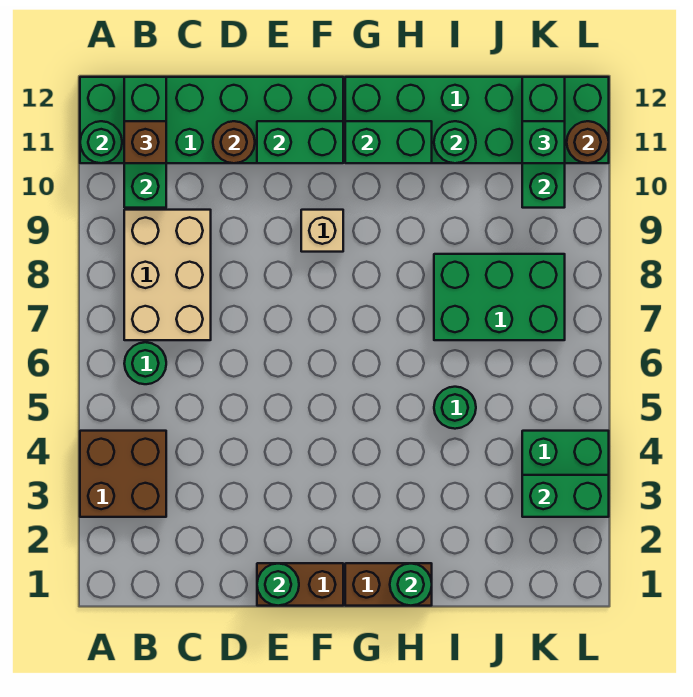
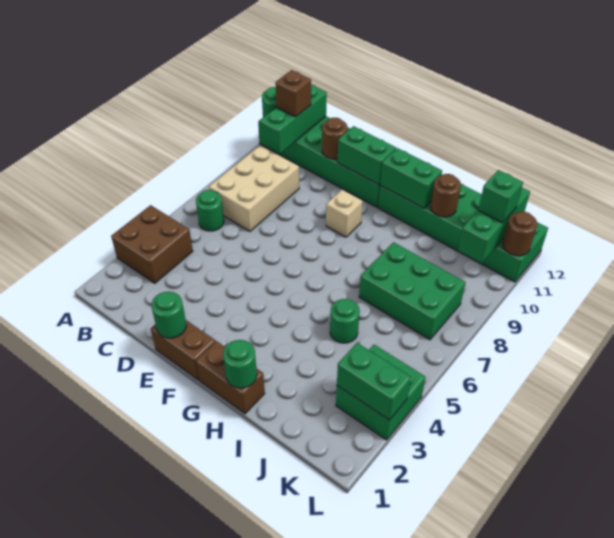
green round brick I11 level 2 -> brown round brick I11 level 2

